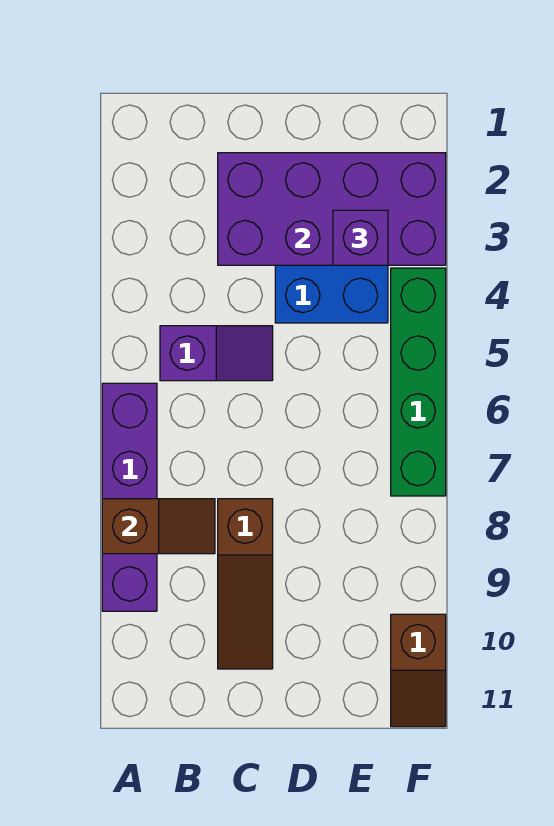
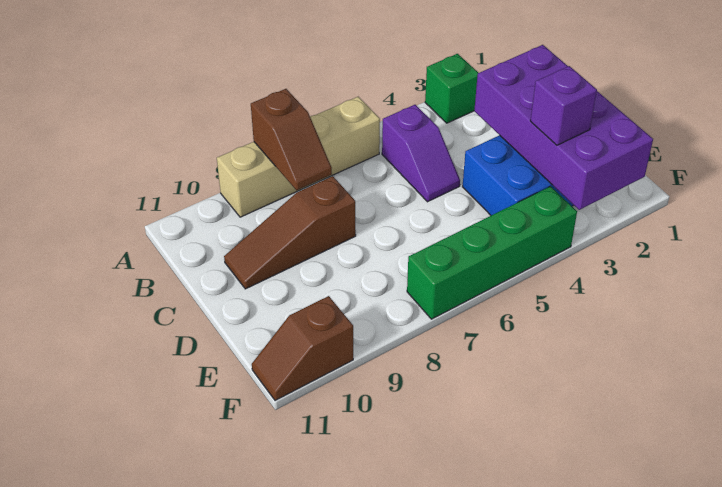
none -> green brick A3 level 1
purple brick A6:A9 level 1 -> tan brick A6:A9 level 1

